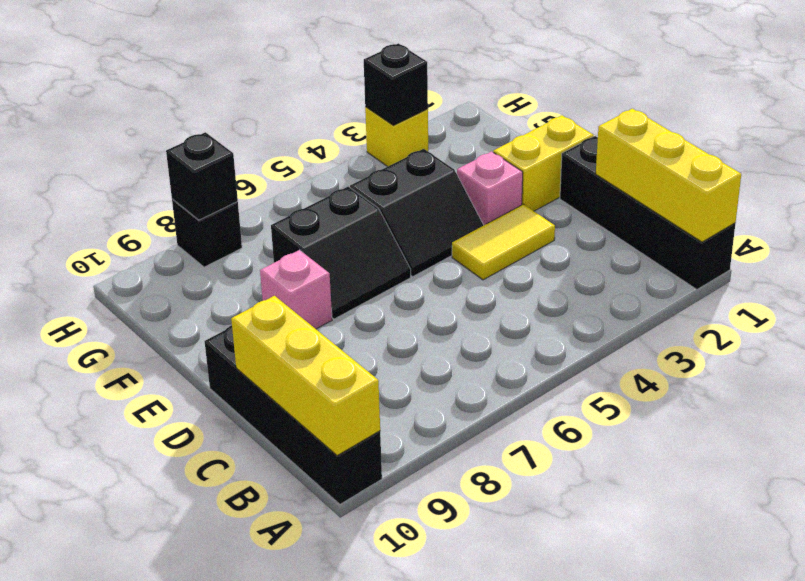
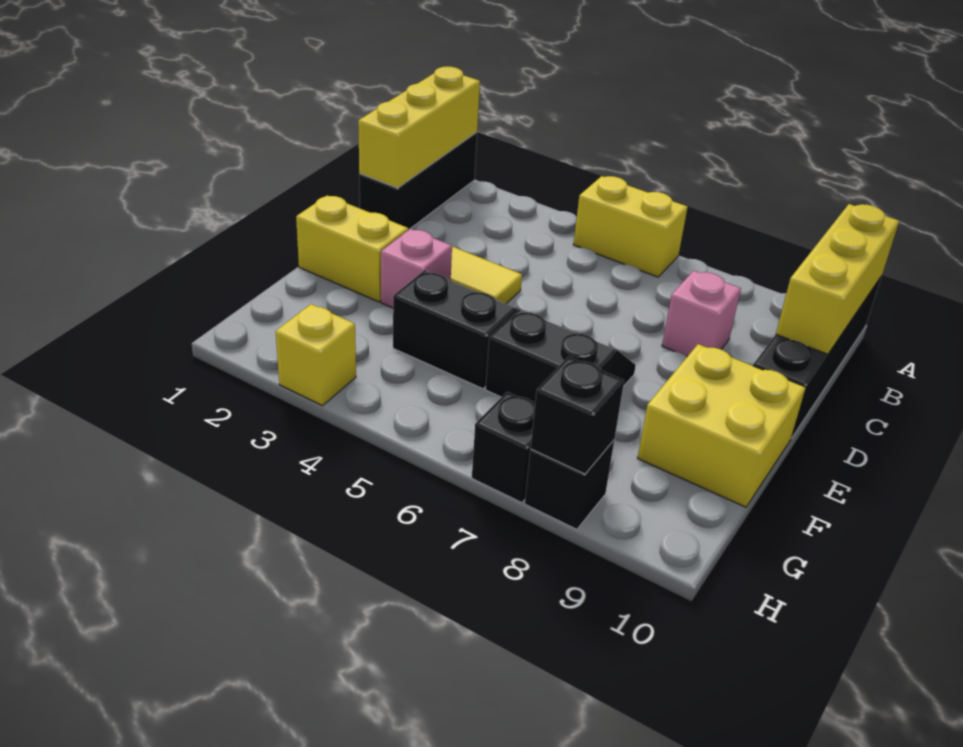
black brick A1:D1 level 1 -> black brick A1:C1 level 1
none -> yellow brick A5:A6 level 1
pink brick E8 level 1 -> pink brick C8 level 1
none -> yellow brick E9:F10 level 1
black brick H3 level 2 -> black brick H7 level 1

